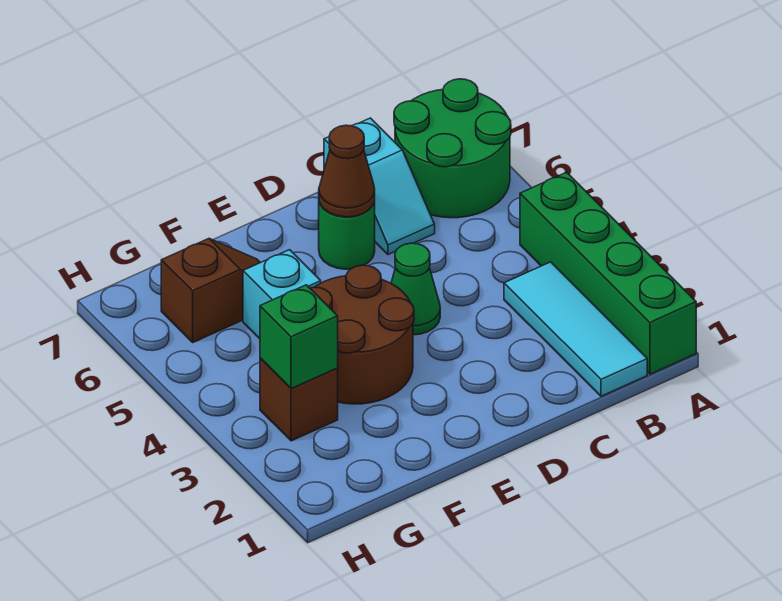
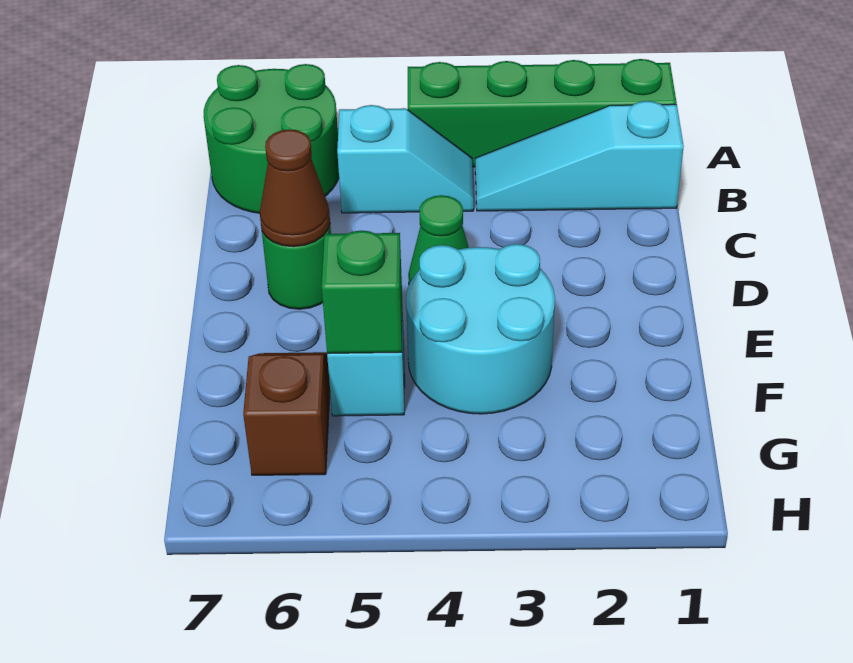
cyan tile B1:B3 level 1 -> cyan slope B1:B3 level 1 top 1
cyan slope C6:C7 level 1 top 7 -> cyan slope B4:B5 level 1 top 5
brown round brick E3:F4 level 1 -> cyan round brick E3:F4 level 1
brown brick G3 level 1 -> none
green brick G3 level 2 -> green brick F5 level 2

